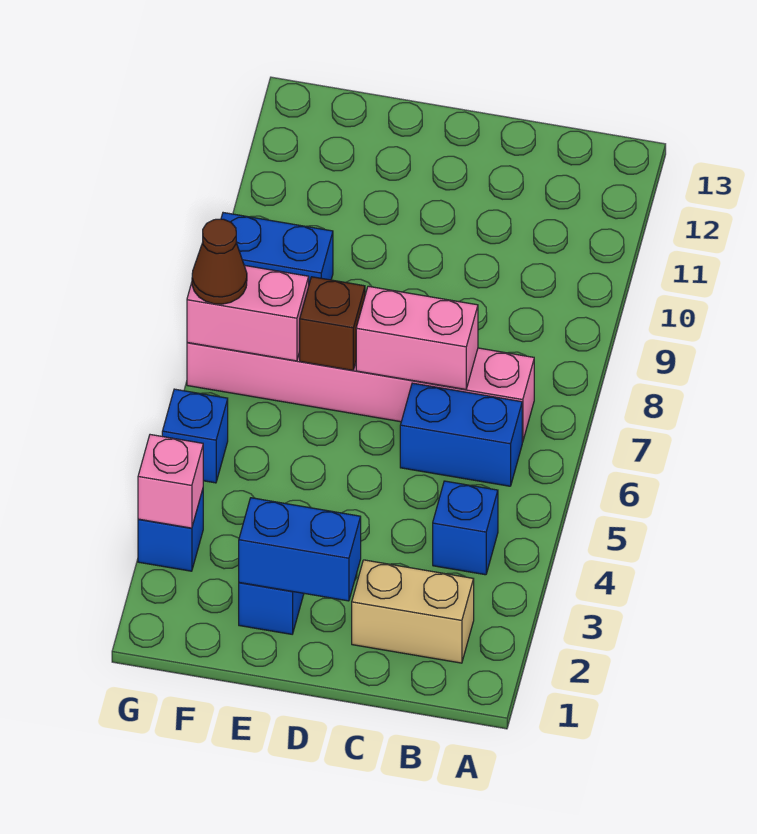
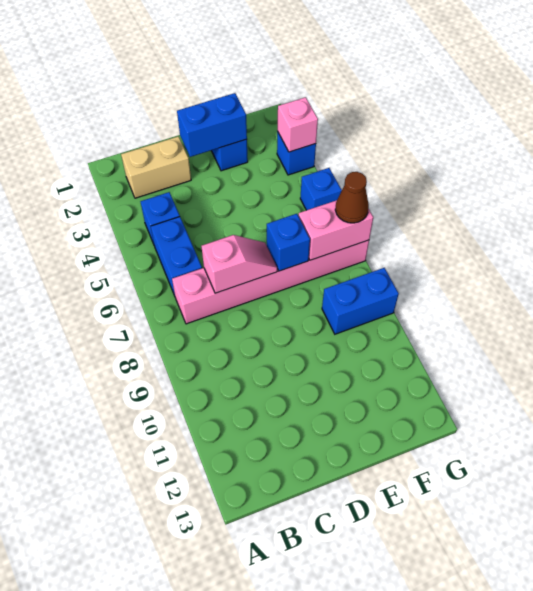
blue brick B6:C6 level 1 -> blue brick B5:B6 level 1
pink brick C7:D7 level 2 -> pink slope C7:D7 level 2 top C
brown brick E7 level 2 -> blue brick E7 level 2

